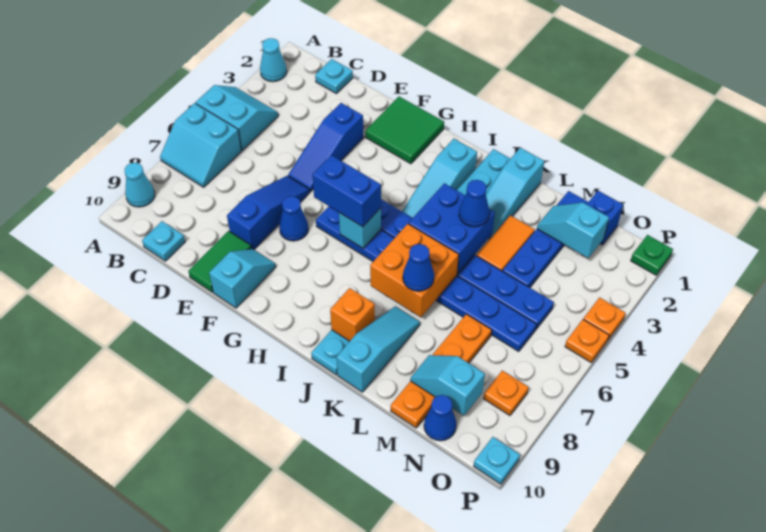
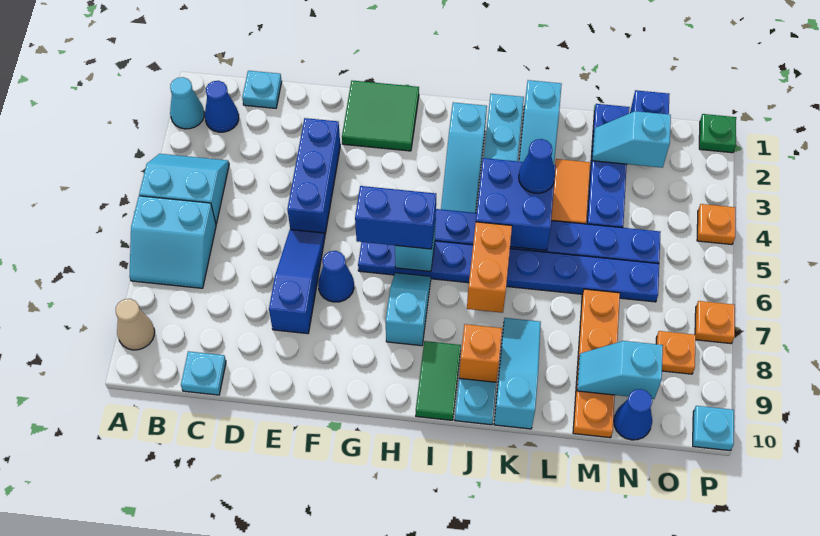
cyan cone A9 level 1 -> tan cone A9 level 1
blue slope E3:E5 level 1 top 3 -> blue brick E3:E5 level 1
green tile E9:E10 level 1 -> green tile I9:I10 level 1
cyan slope F9:F10 level 1 top 10 -> cyan slope H7:H8 level 1 top 8
orange brick J6:K7 level 2 -> orange brick J6:J7 level 2
blue cone K7 level 3 -> blue cone B2 level 1
orange plate P5 level 1 -> orange plate P7 level 1

